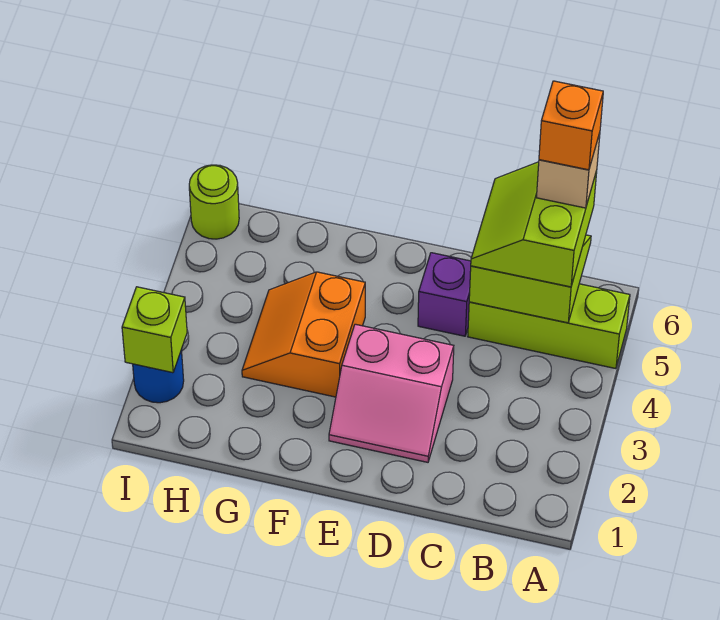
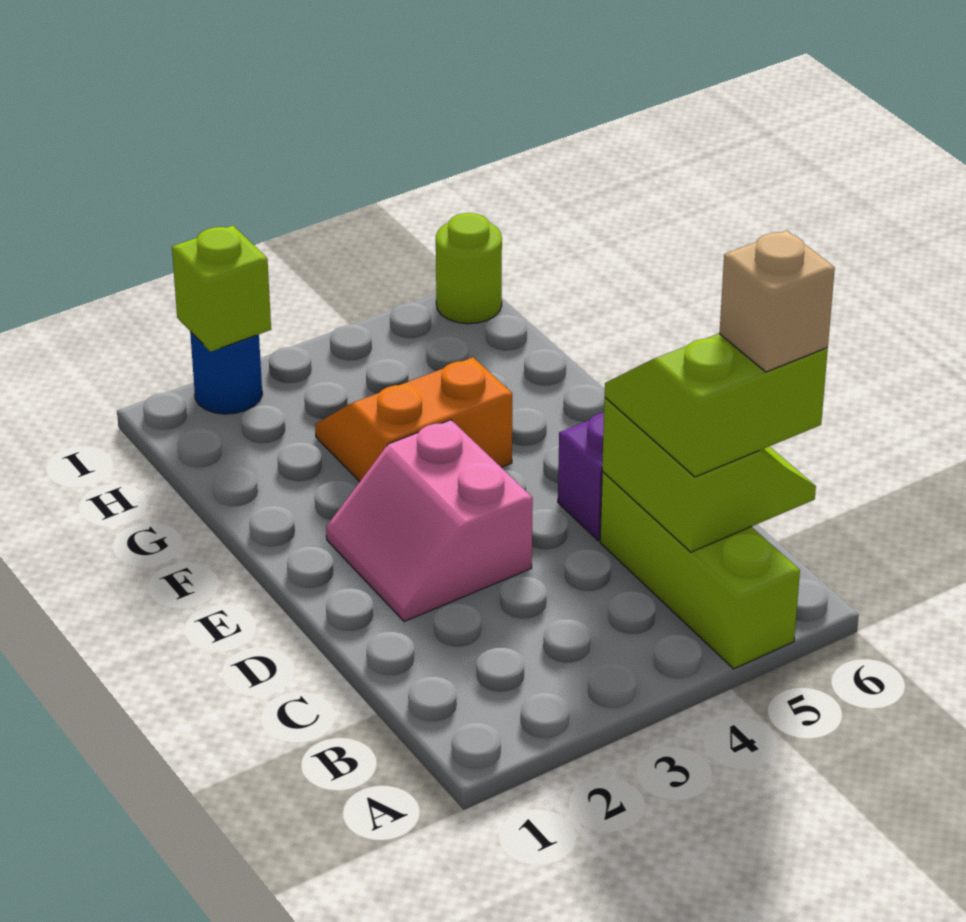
orange brick B6 level 5 -> none

